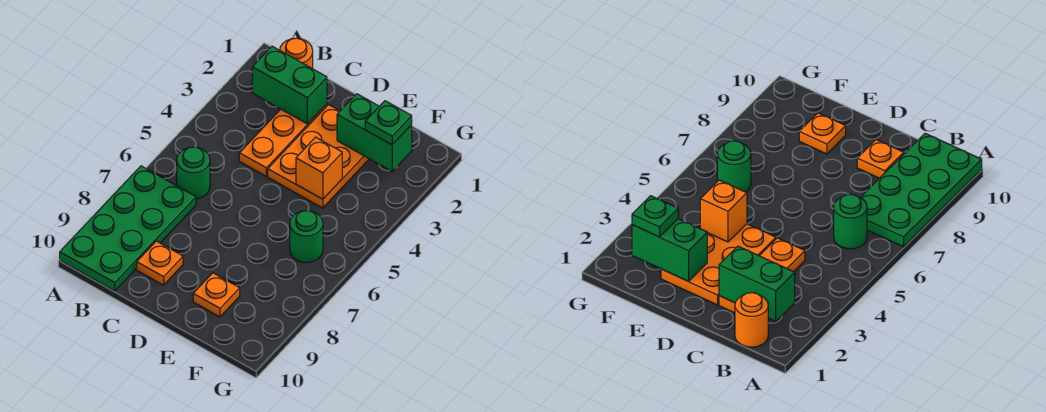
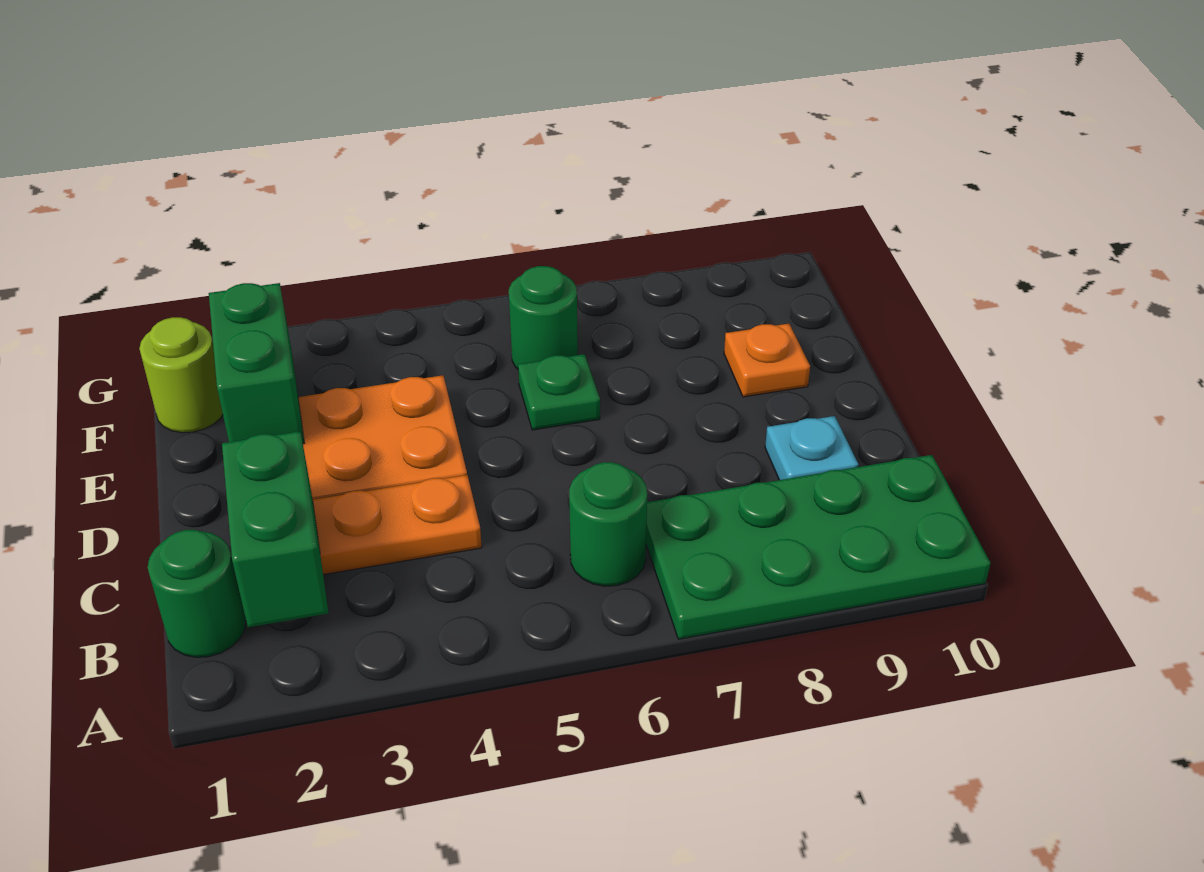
orange round brick B1 level 1 -> green round brick B1 level 1
orange plate C9 level 1 -> cyan plate C9 level 1
orange brick E4 level 2 -> none
none -> lime round brick F1 level 1
green plate F2 level 3 -> green plate E6 level 1

